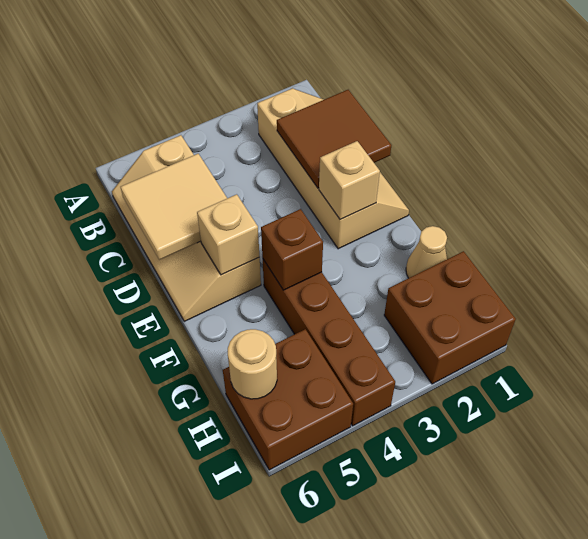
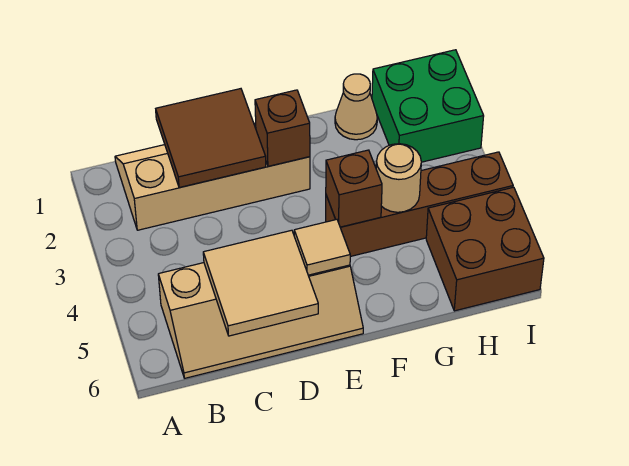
tan brick E2 level 2 -> brown brick E2 level 2
tan brick E5 level 2 -> tan tile E5 level 2
brown brick H1:I2 level 1 -> green brick H1:I2 level 1
tan round brick H6 level 2 -> tan round brick G4 level 2

